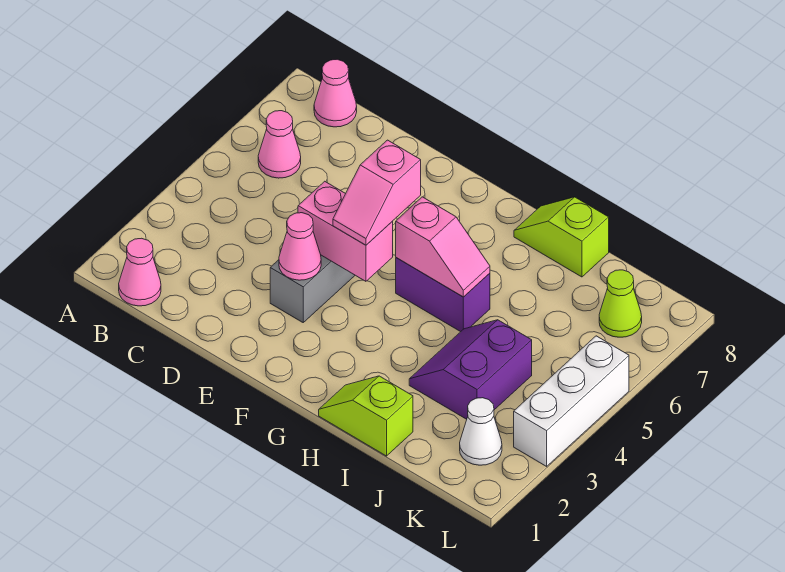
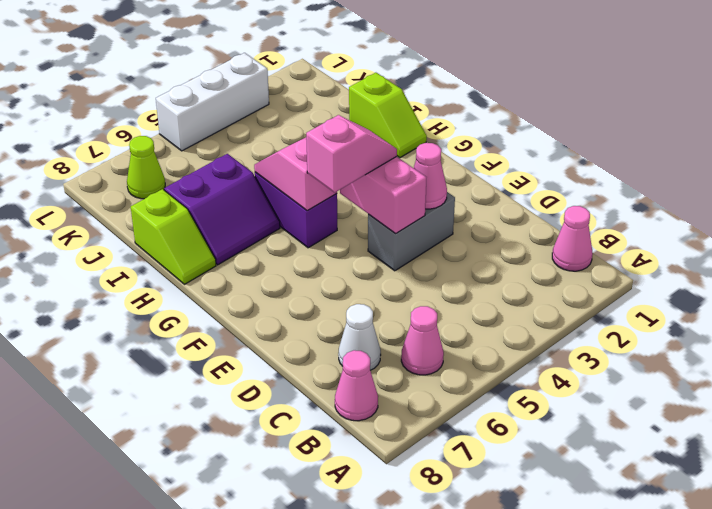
purple slope I3:J4 level 1 top J -> purple slope H6:I7 level 1 top I
white cone K2 level 1 -> white cone C7 level 1

